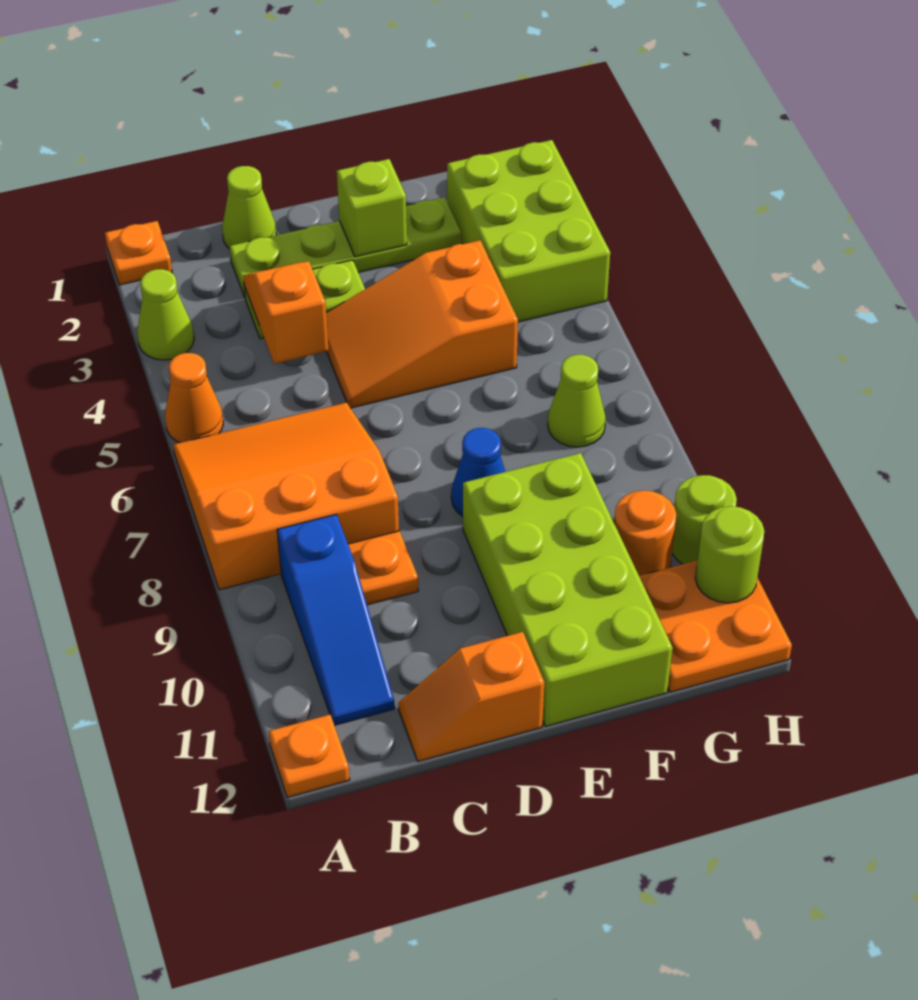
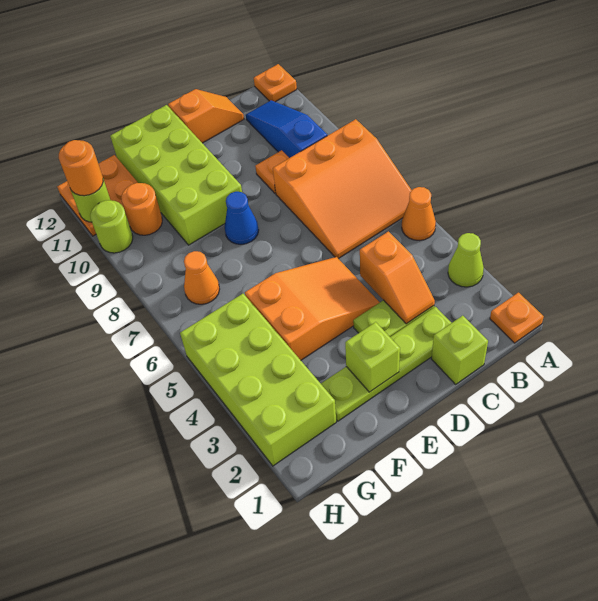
lime cone C1 level 1 -> lime brick C1 level 1
lime brick G2:H4 level 1 -> lime brick G2:H5 level 1
lime cone G7 level 1 -> orange cone G7 level 1
none -> orange round brick H11 level 3

